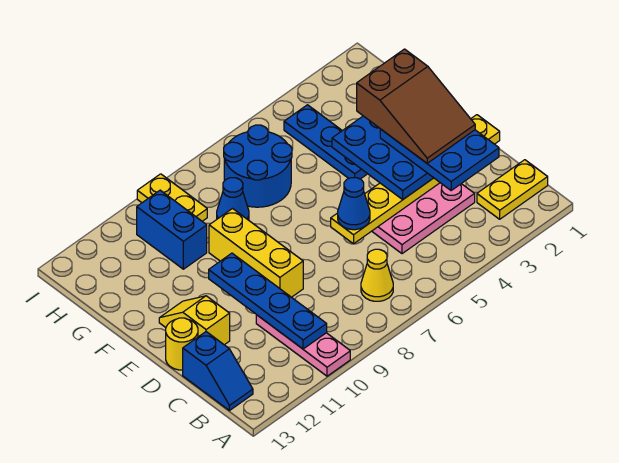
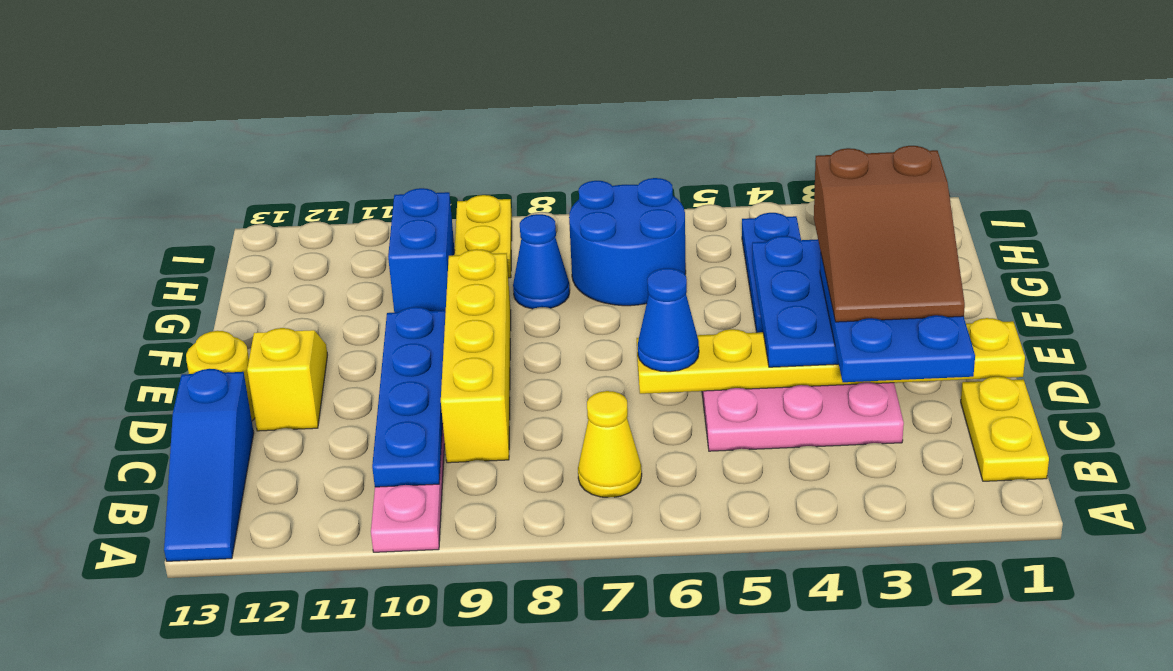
yellow plate B1:B2 level 1 -> yellow plate B1:C1 level 1
blue slope B13:C13 level 1 top C -> blue slope A13:C13 level 1 top C
yellow brick D9:F9 level 1 -> yellow brick C9:F9 level 1

